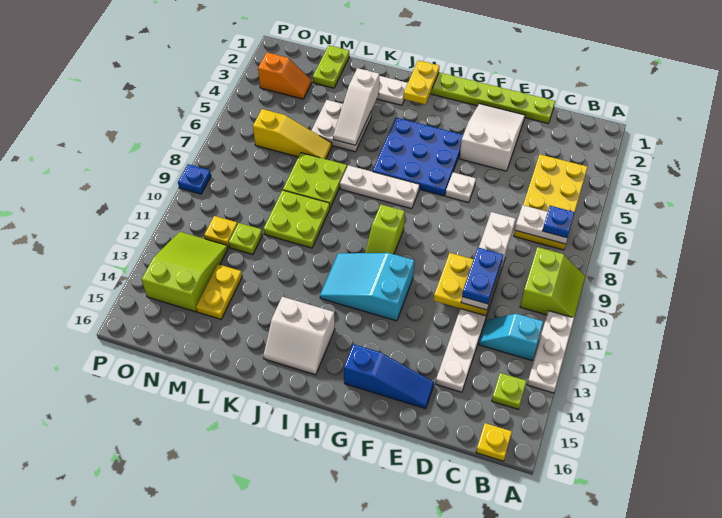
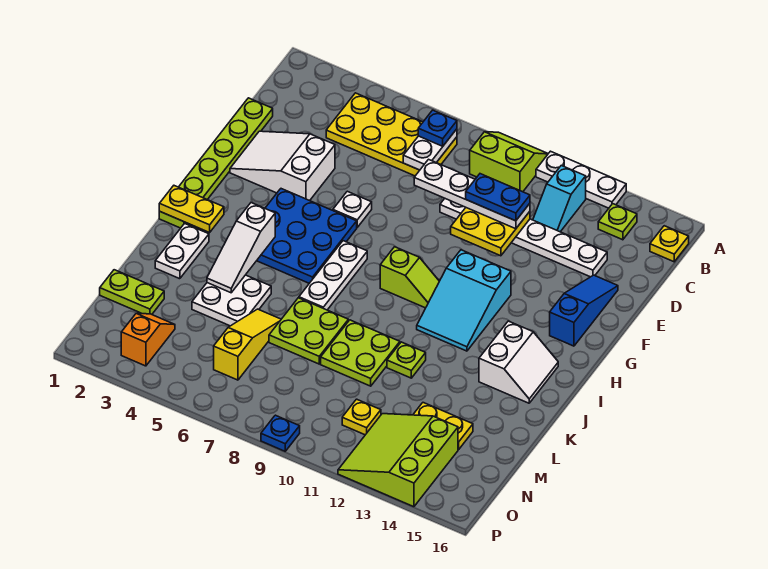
white slope K3:K5 level 2 top 3 -> white slope I4:K4 level 2 top I
lime plate M11 level 1 -> lime plate K11 level 1
lime slope N12:O14 level 1 top 14 -> lime slope N12:P14 level 1 top 14

